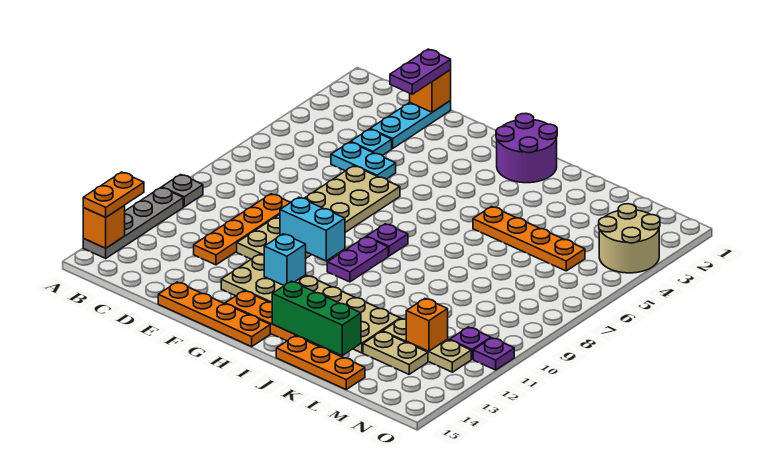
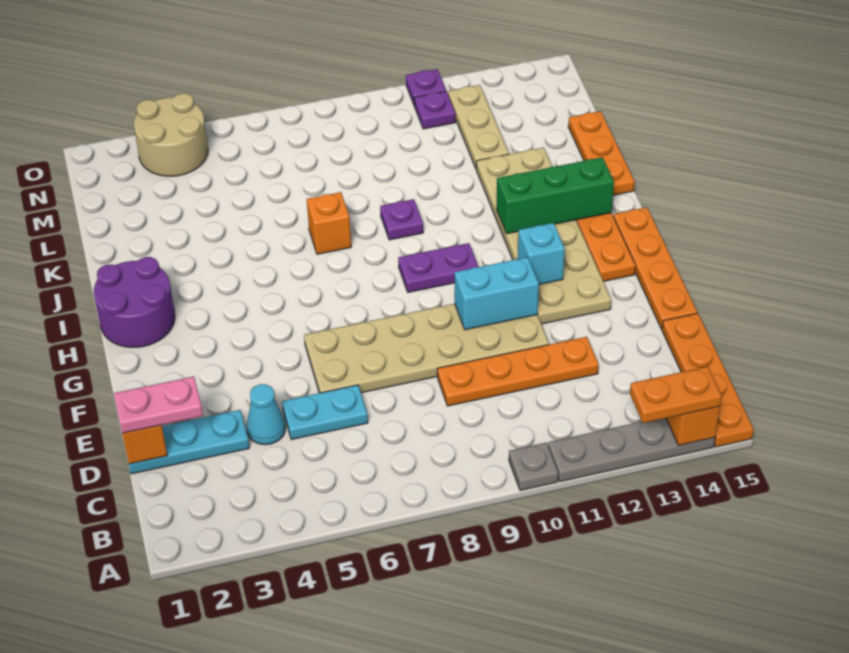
purple plate D1:D2 level 3 -> pink plate D1:D2 level 3
cyan plate D4 level 1 -> cyan cone D4 level 1
cyan plate D5:E5 level 1 -> cyan plate D5:D6 level 1
cyan brick F10:G10 level 2 -> cyan brick F10:F11 level 2
purple plate H8 level 1 -> purple plate J9 level 1
green brick I14:K14 level 2 -> green brick I12:I14 level 2
orange plate J5:M5 level 1 -> orange plate A15:D15 level 1
tan plate L13:M13 level 1 -> none
orange brick M12 level 2 -> orange brick J7 level 1

